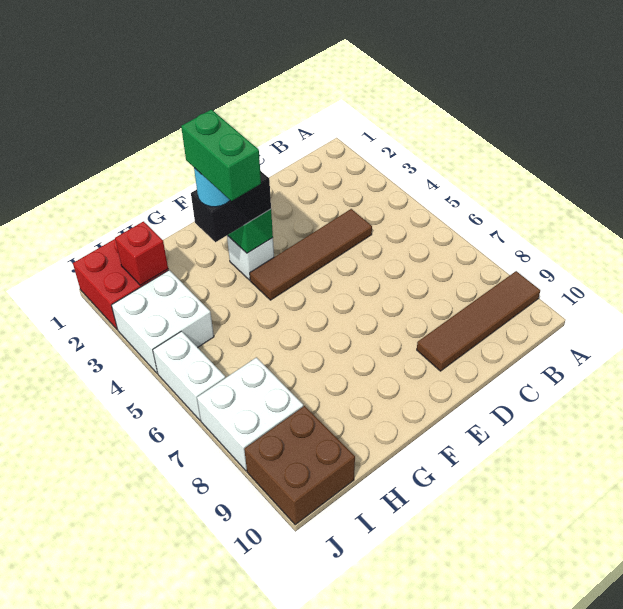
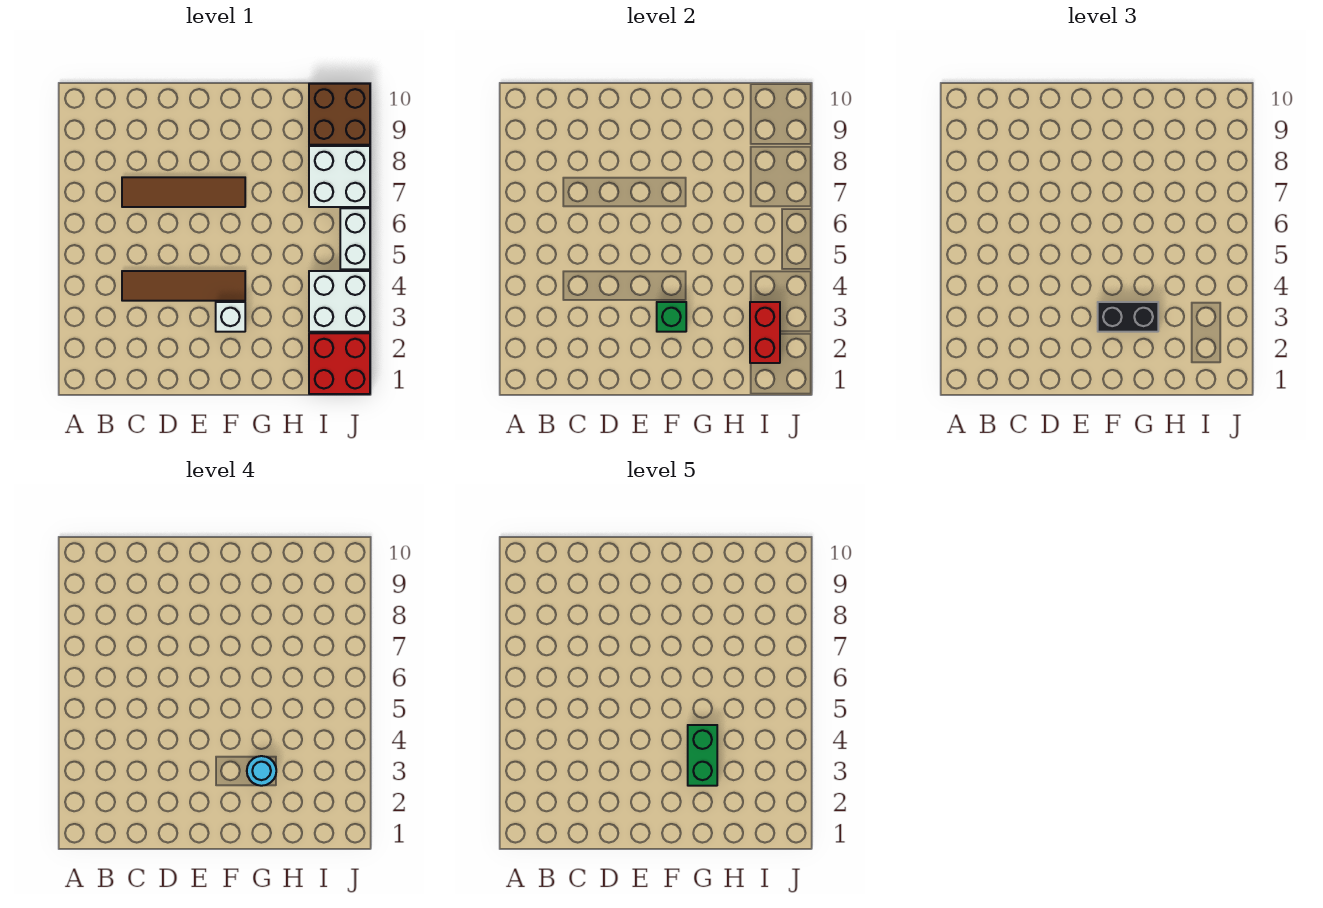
brown tile A9:D9 level 1 -> brown tile C7:F7 level 1
red brick I2 level 2 -> red brick I2:I3 level 2

